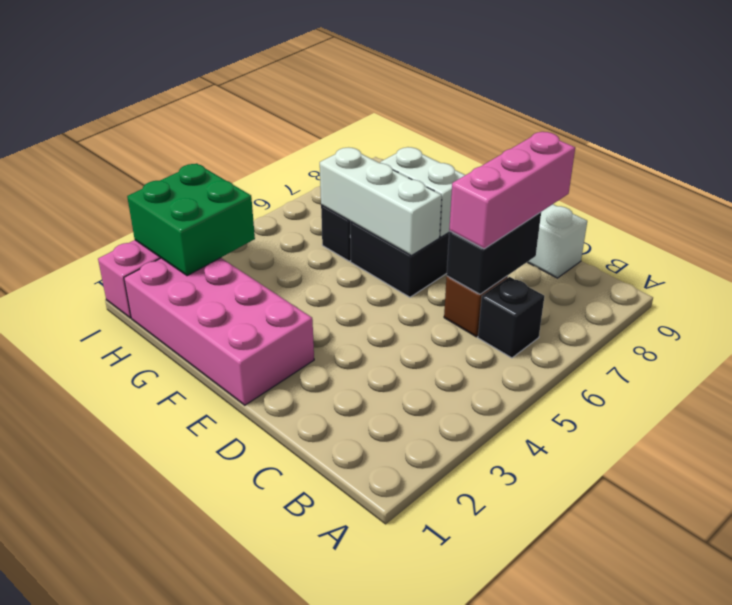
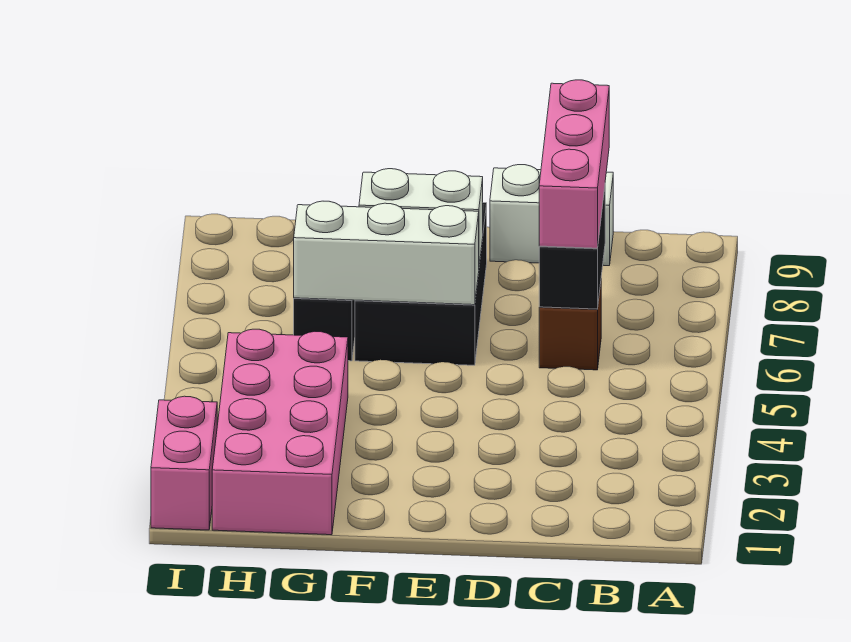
black brick B6 level 1 -> none
pink brick E1:H2 level 1 -> pink brick G1:H4 level 1
green brick H2:I3 level 2 -> none

